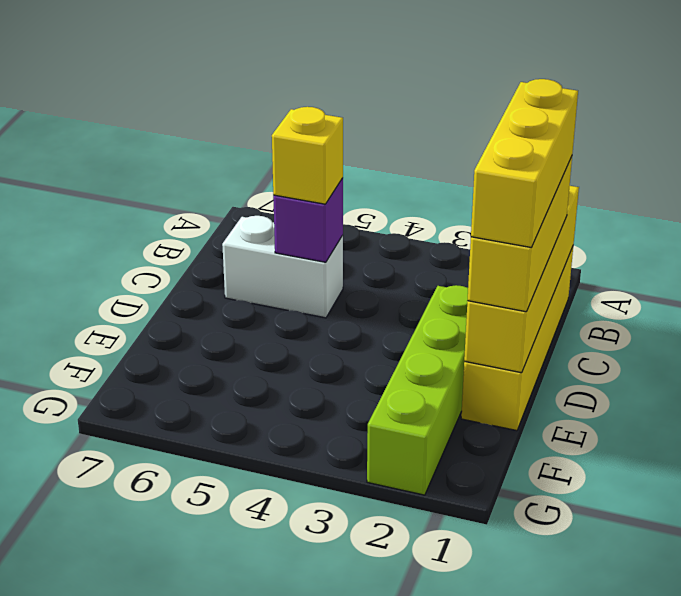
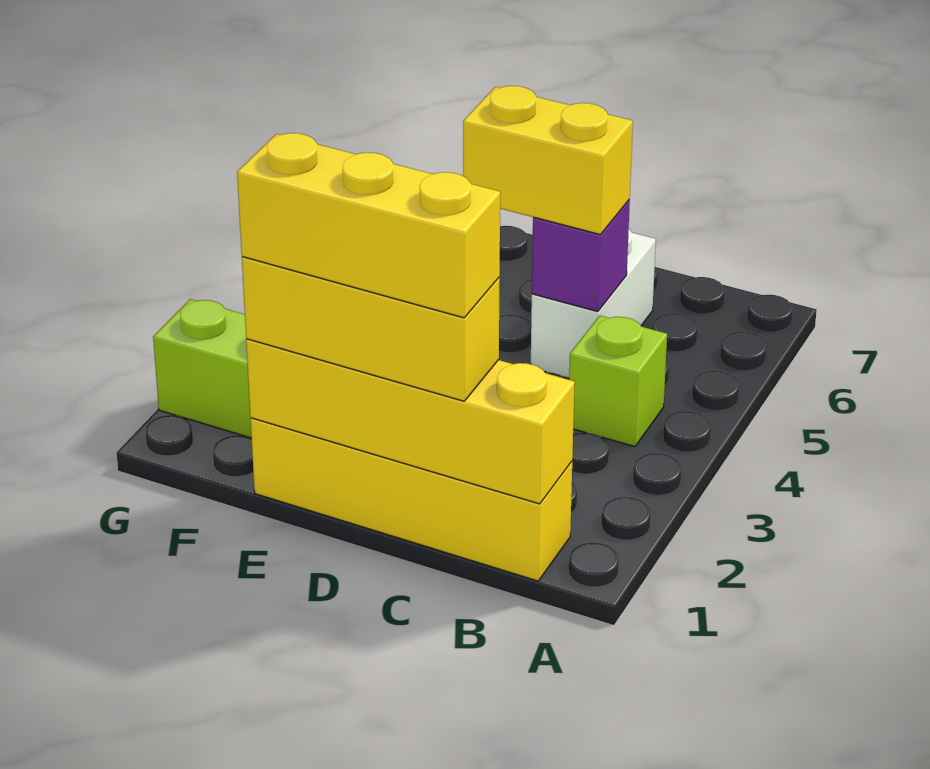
none -> lime brick B4 level 1
yellow brick C5 level 3 -> yellow brick C5:D5 level 3

